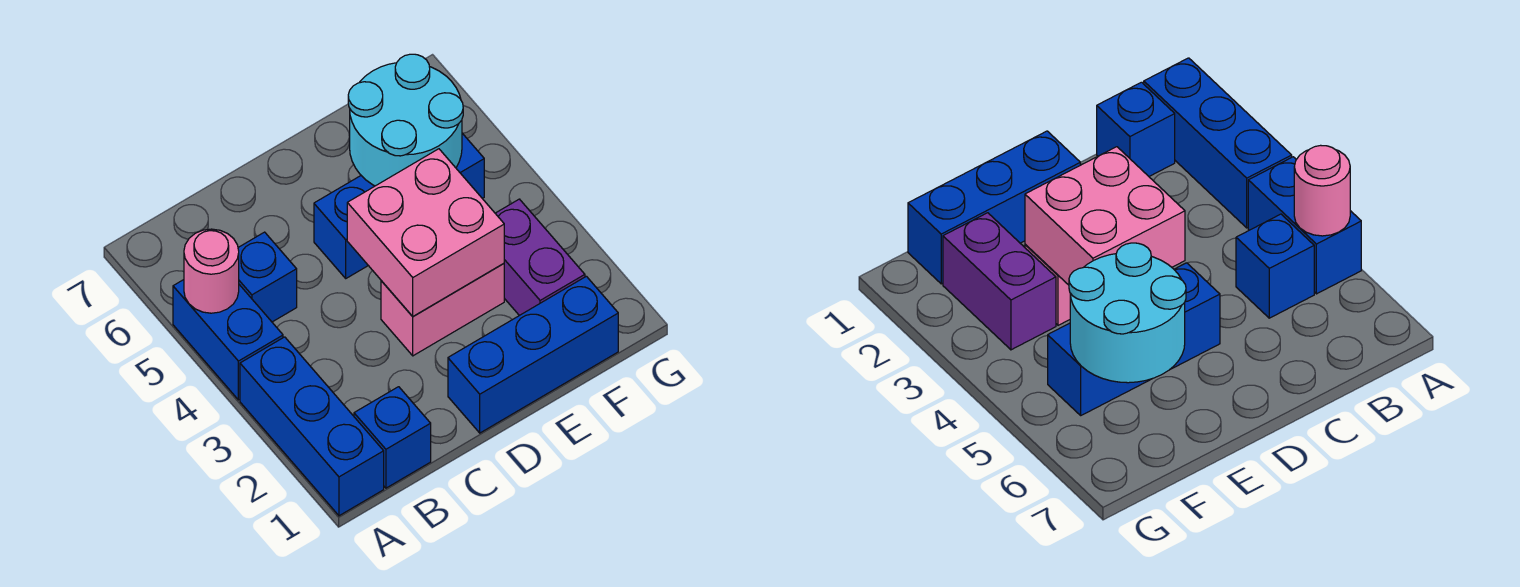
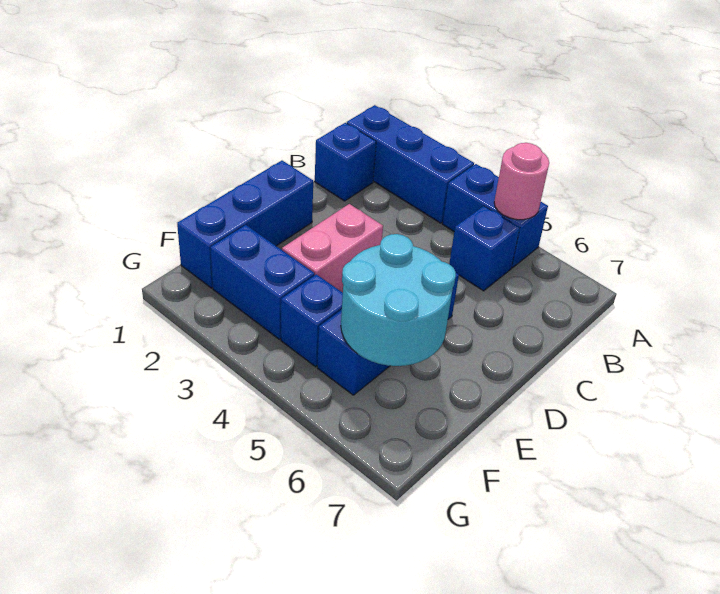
pink brick D3:E4 level 2 -> none
purple brick F2:F3 level 1 -> blue brick F2:F3 level 1
none -> blue brick F4 level 1

